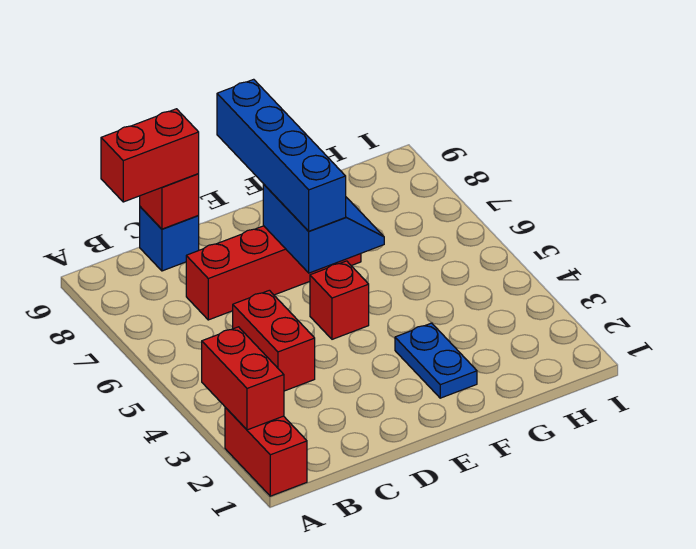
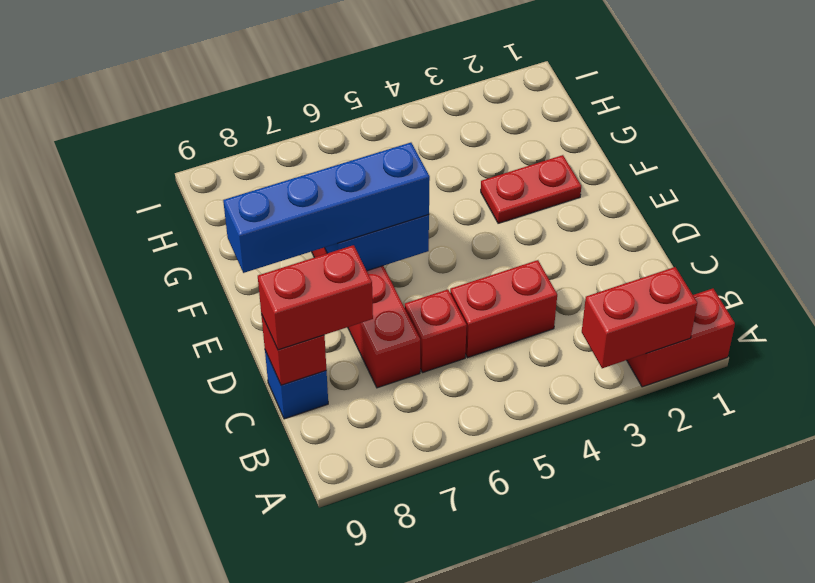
red brick B9:C9 level 3 -> red brick C8:C9 level 3
red brick E5 level 1 -> red brick C6 level 1
blue plate F2:F3 level 1 -> red plate F2:F3 level 1

